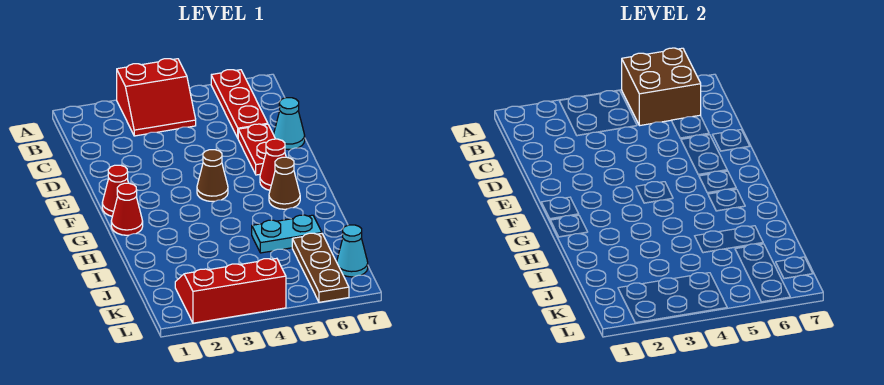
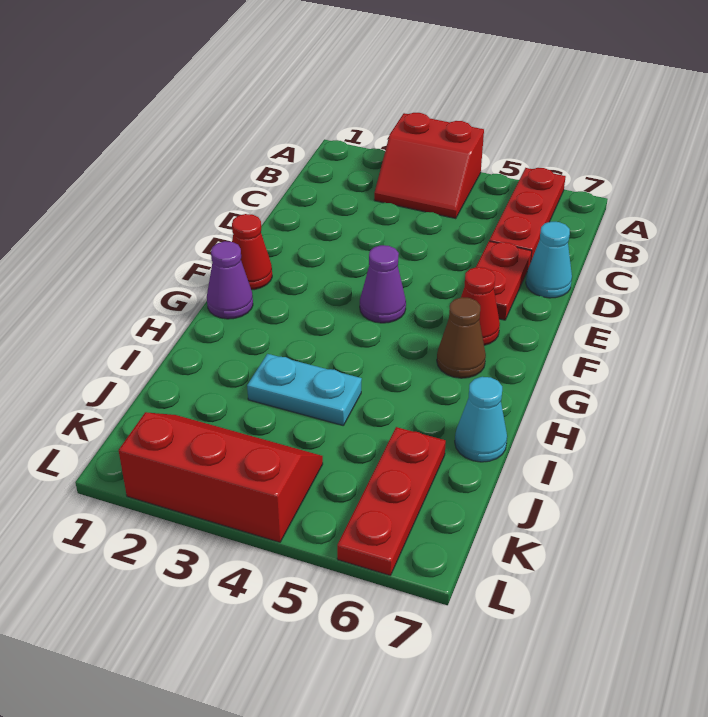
brown brick A5:B6 level 2 -> none
brown cone F4 level 1 -> purple cone F4 level 1
red cone G1 level 1 -> purple cone G1 level 1
cyan plate I5:I6 level 1 -> cyan plate I3:I4 level 1
brown plate J6:L6 level 1 -> red plate J6:L6 level 1
cyan cone K7 level 1 -> cyan cone I7 level 1

